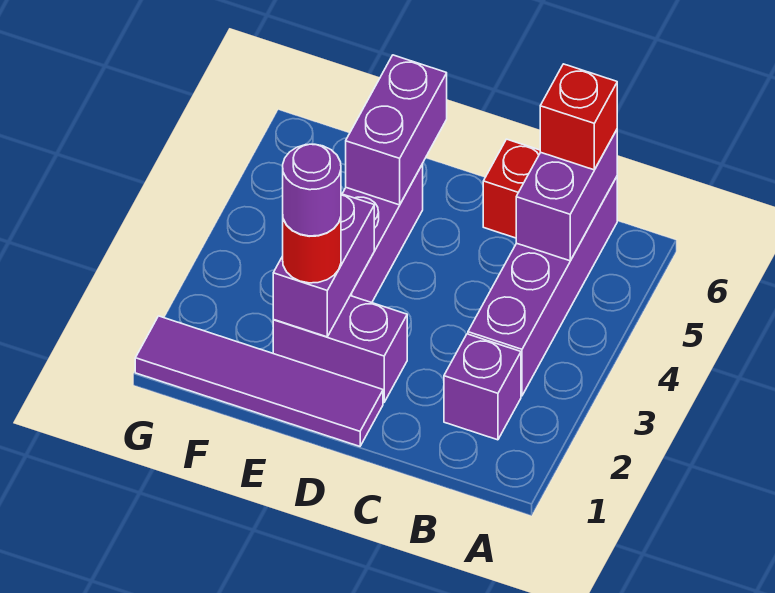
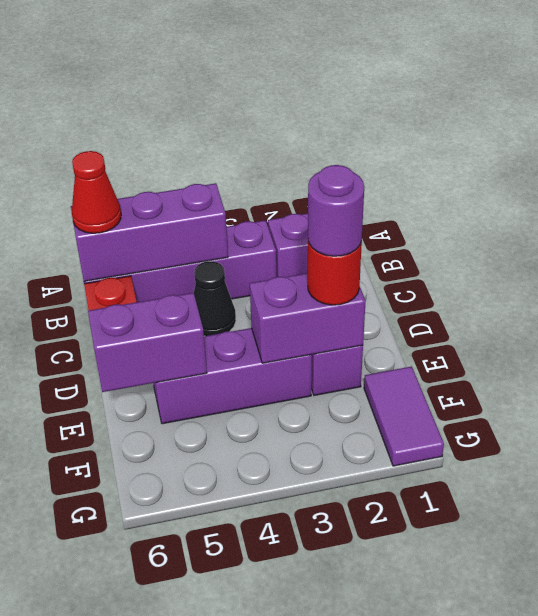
purple brick B5:B6 level 2 -> purple brick B4:B6 level 2
red brick B6 level 3 -> red cone B6 level 3
none -> black cone C4 level 1
purple tile D1:G1 level 1 -> purple tile F1:G1 level 1

